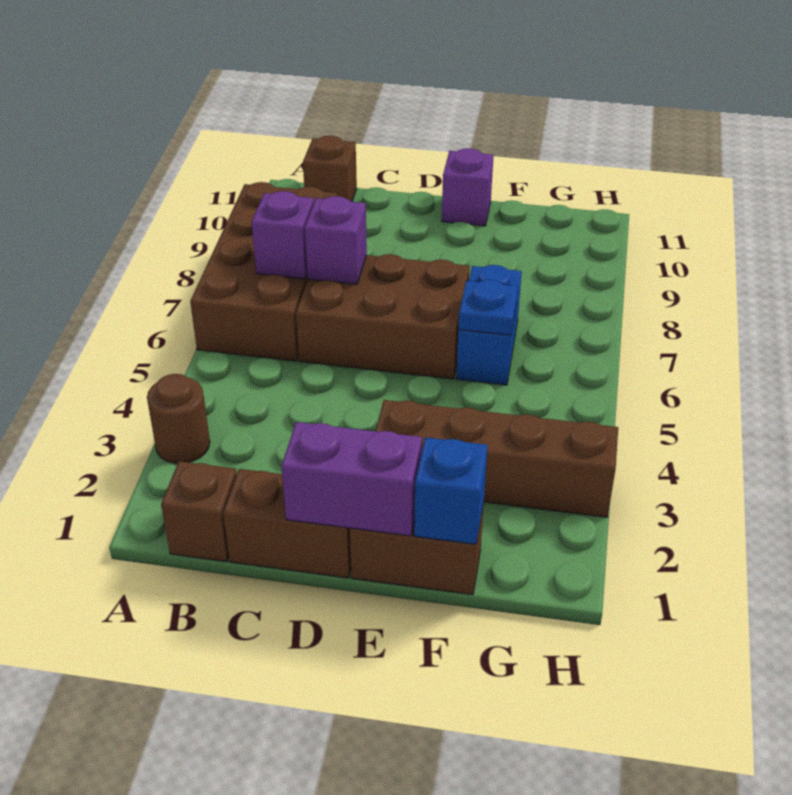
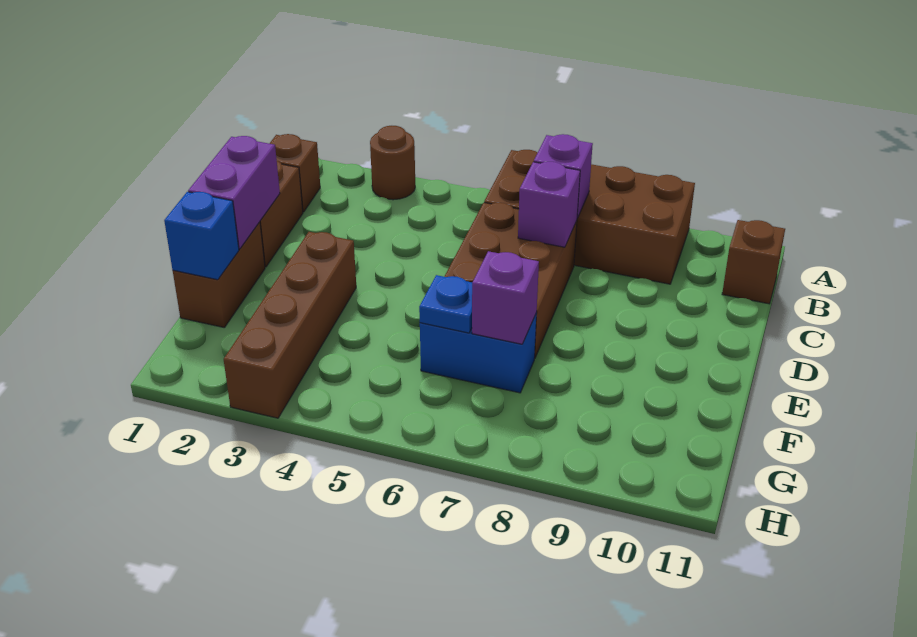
purple brick E11 level 1 -> purple brick F7 level 2

